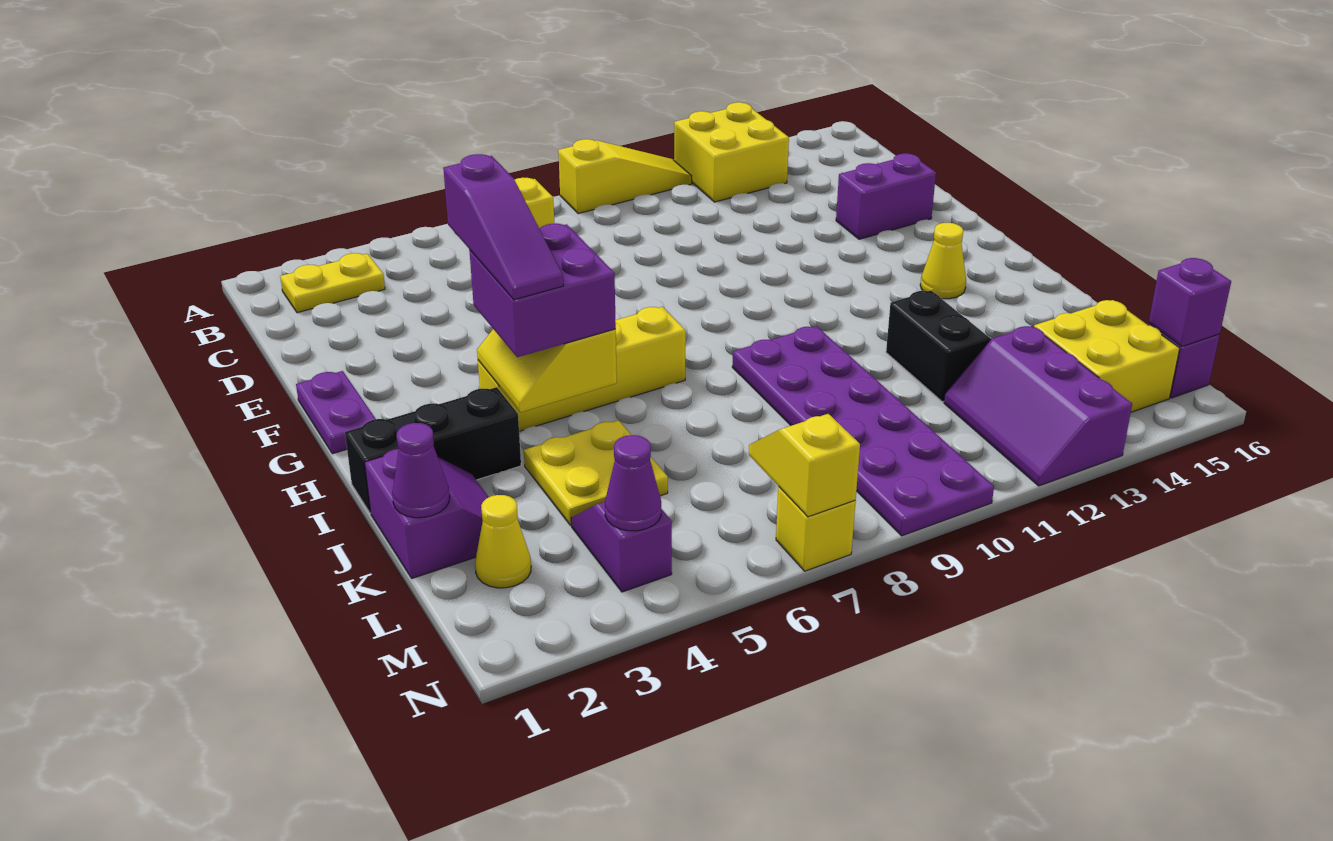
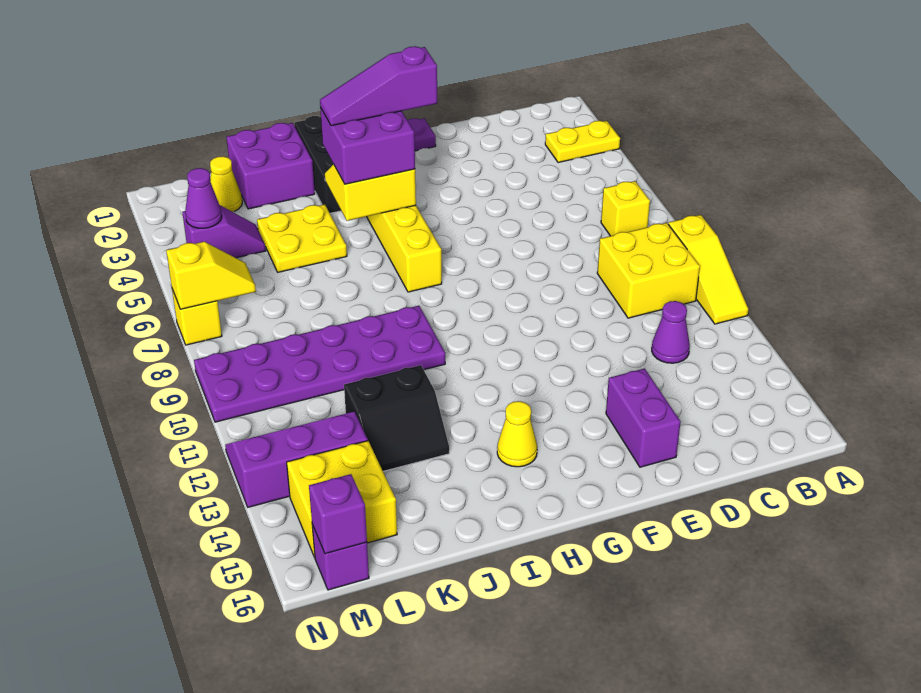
yellow brick A12:B13 level 1 -> yellow brick B9:C10 level 1
yellow plate B2:B3 level 1 -> yellow plate A3:B3 level 1
purple slope J1:K2 level 1 top 1 -> purple brick J1:K2 level 1
purple cone K1 level 2 -> purple cone C12 level 1

